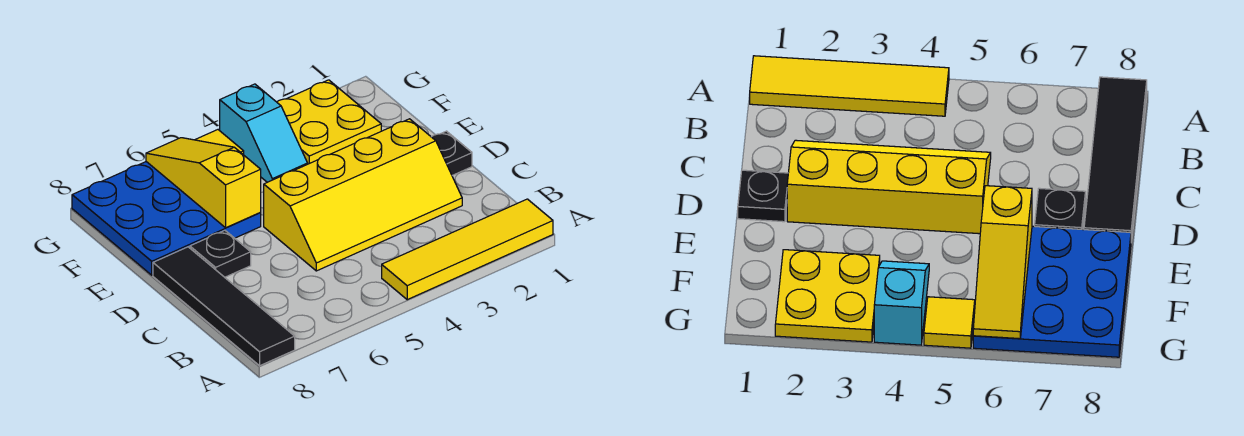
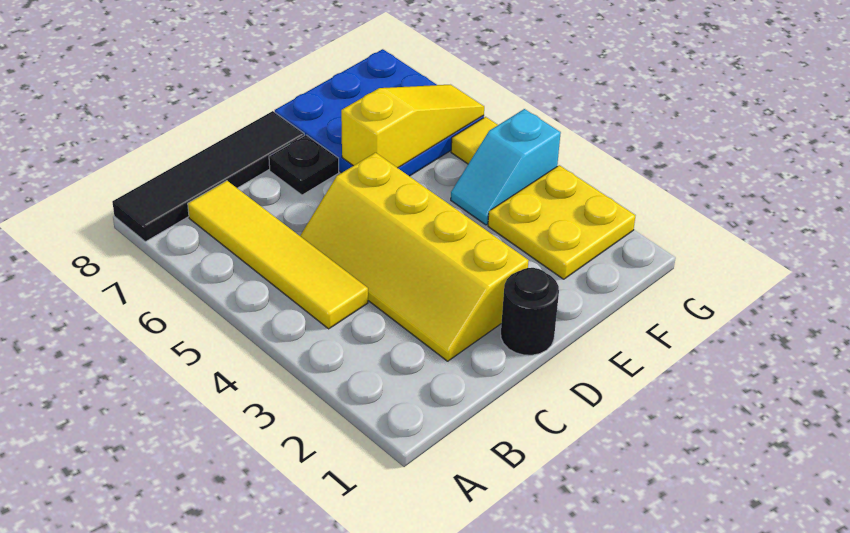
yellow tile A1:A4 level 1 -> yellow tile B4:B7 level 1
black plate D1 level 1 -> black round brick D1 level 1

